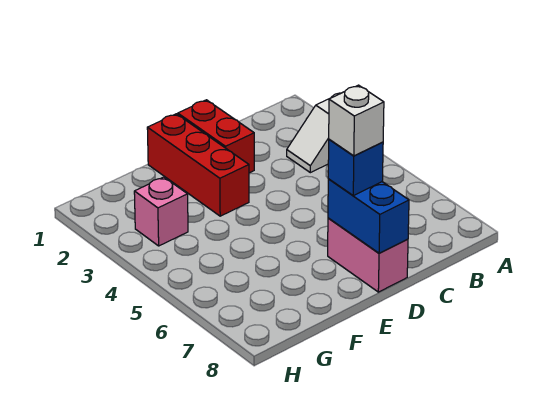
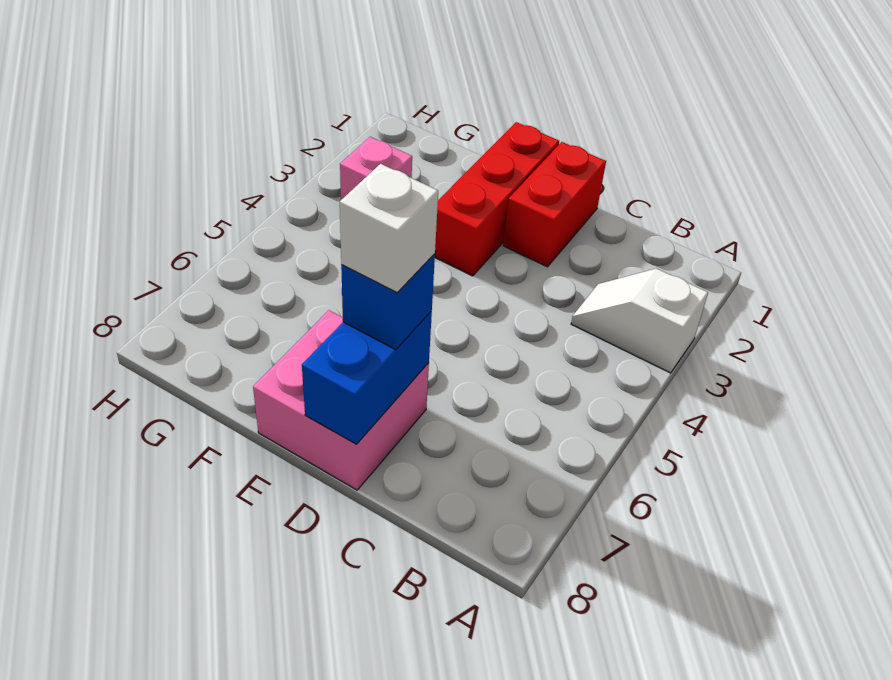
pink brick D7:D8 level 1 -> pink brick D7:E8 level 1

